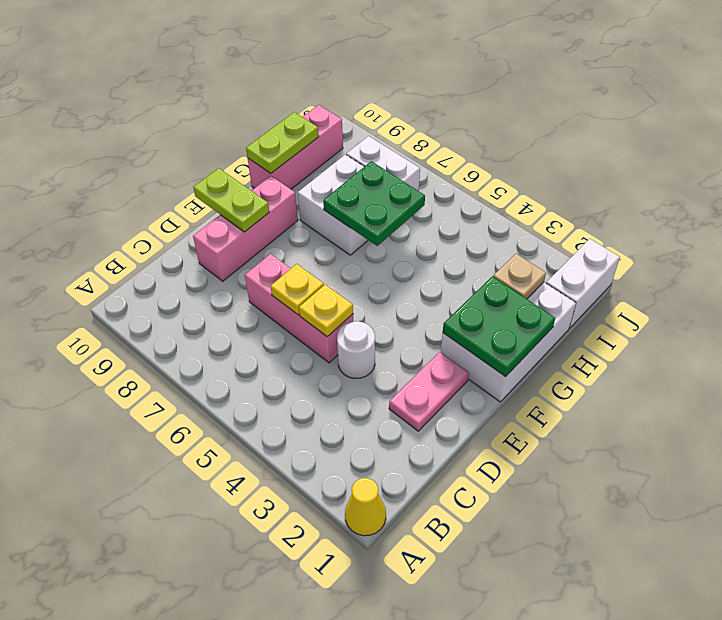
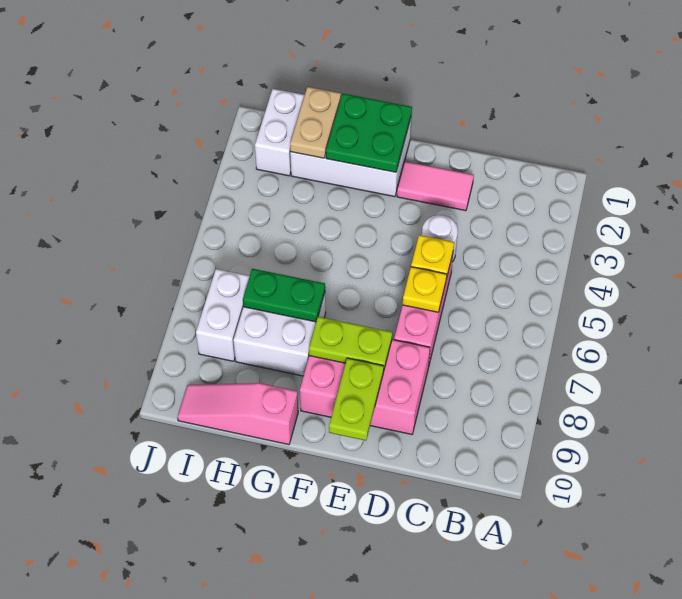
yellow cone A1 level 1 -> none
pink plate D2:E2 level 1 -> pink tile D2:E2 level 1
pink brick D9:F9 level 1 -> pink brick D8:F9 level 1
green plate G6:H7 level 2 -> green plate G7:H7 level 2
pink brick G10:I10 level 1 -> pink slope G10:I10 level 1 top G
lime plate G10:H10 level 2 -> lime plate E8:F8 level 2
tan plate H2 level 2 -> tan plate H1:H2 level 2
white brick I1:J1 level 1 -> white brick I1:I2 level 1

